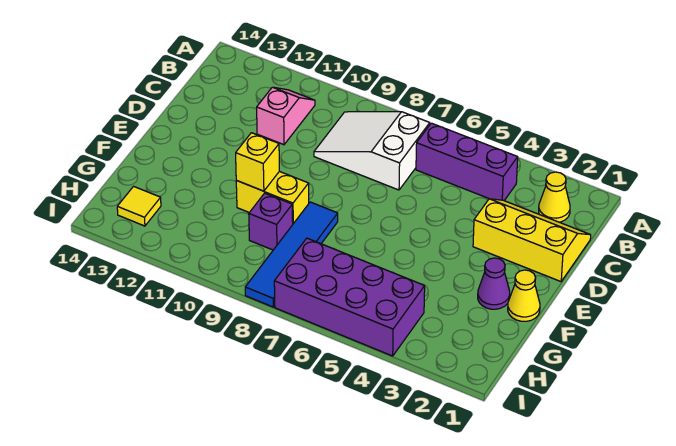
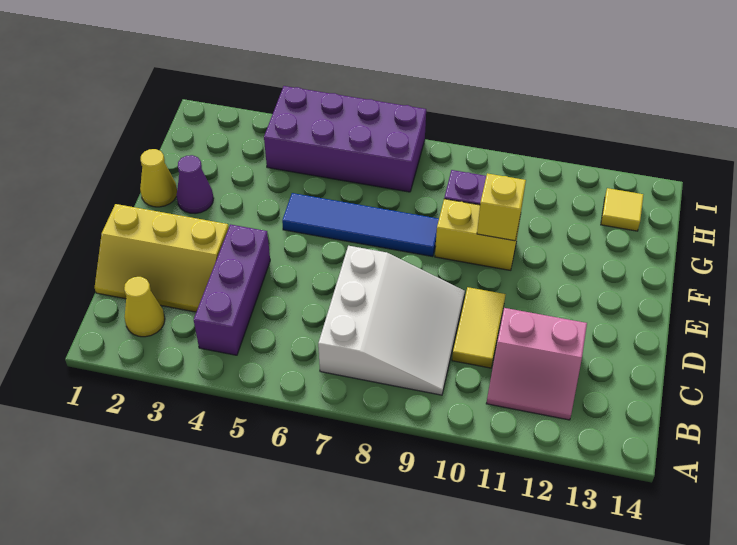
purple brick B4:B6 level 1 -> purple brick B4:D4 level 1
white slope B7:C9 level 1 top 7 -> white slope B7:D9 level 1 top 7
pink slope B11:C11 level 1 top C -> pink slope B11:C12 level 1 top C
none -> yellow tile C10:D10 level 1
blue tile F8:I8 level 1 -> blue tile F5:F8 level 1

